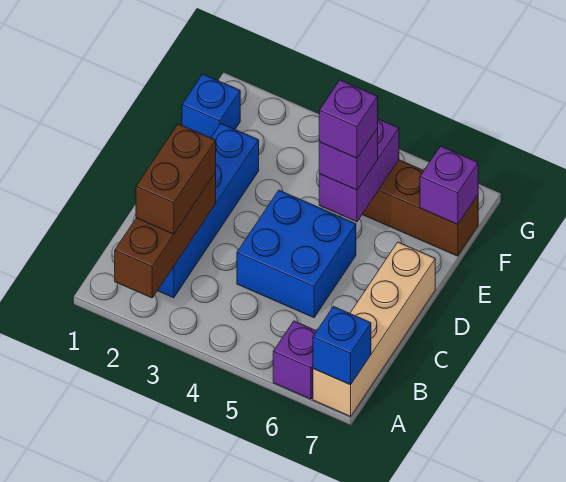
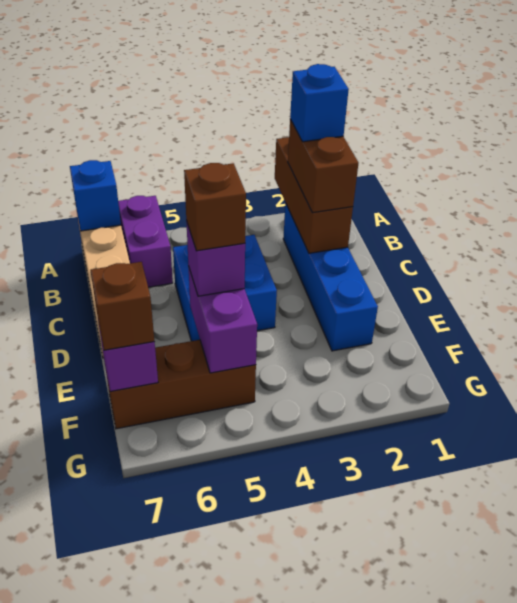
purple brick A6 level 1 -> purple brick A6:B6 level 1
purple brick E5 level 4 -> brown brick E5 level 4
blue brick F1 level 1 -> blue brick B2 level 4
none -> brown brick F7 level 3

